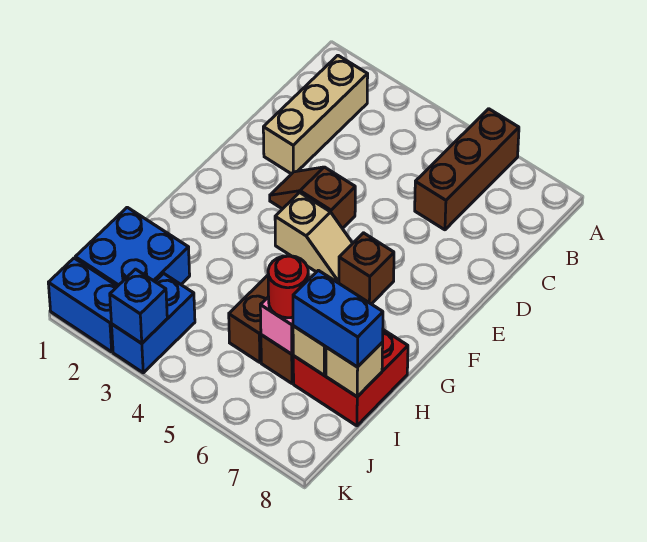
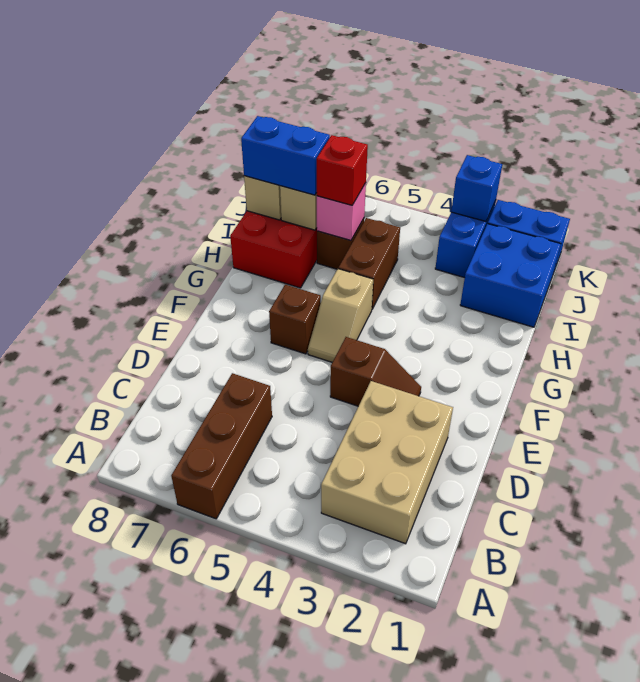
tan brick B2:D2 level 1 -> tan brick B2:D3 level 1
tan slope F4:F5 level 1 top 4 -> tan slope F5:G5 level 1 top G
red round brick I6 level 3 -> red brick I6 level 3

